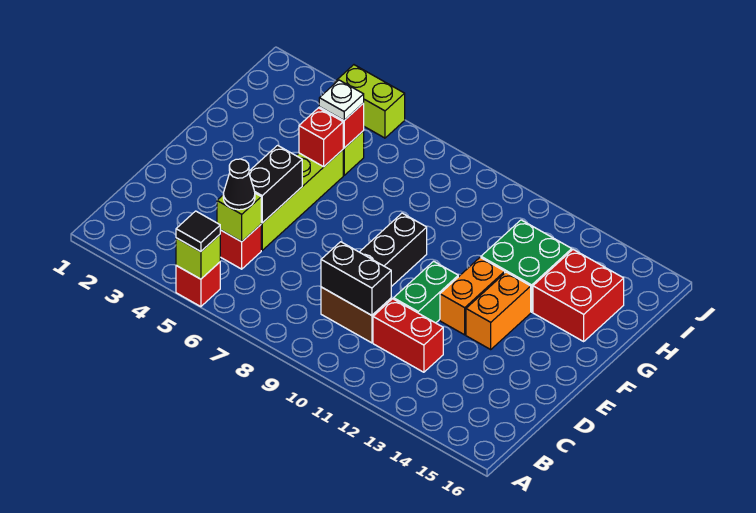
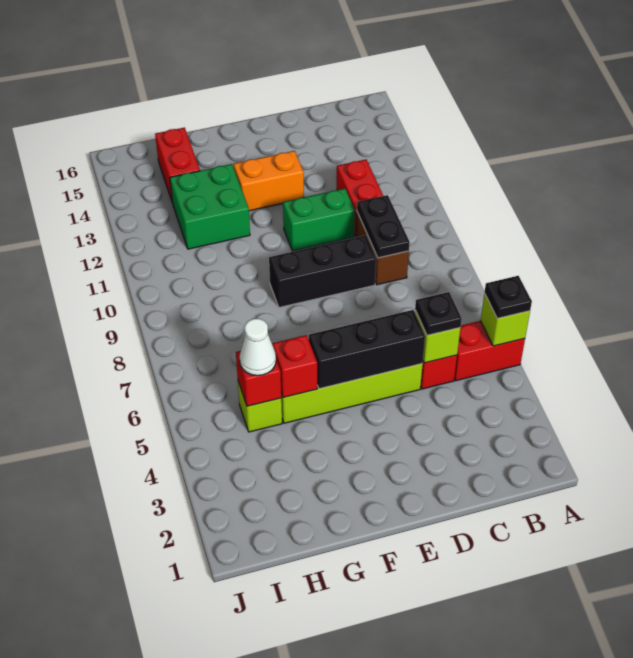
red brick A5 level 1 -> red brick A5:B5 level 1
black tile A5 level 3 -> black plate A5 level 3
black cone C5 level 3 -> black plate C5 level 3
black brick C9:C10 level 2 -> black plate C9:C10 level 2
black brick D5:E5 level 2 -> black brick D5:F5 level 2
orange brick E12:F12 level 1 -> none
red brick G14:H15 level 1 -> red brick H14:H15 level 1
white plate H5 level 3 -> white cone H5 level 3
lime brick J4:J5 level 1 -> none

